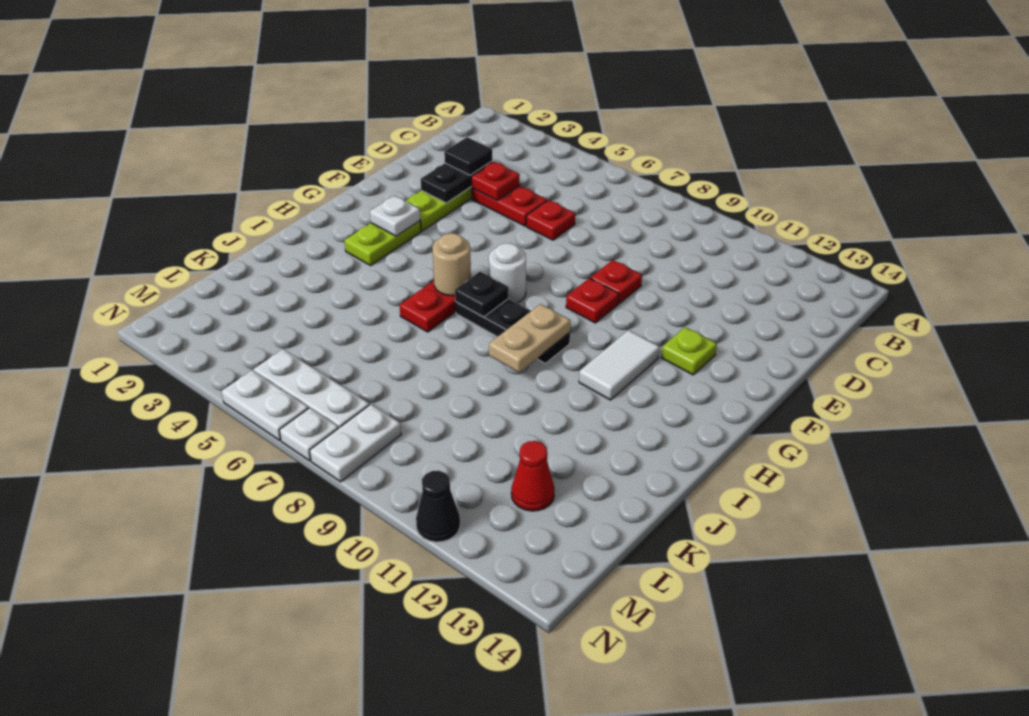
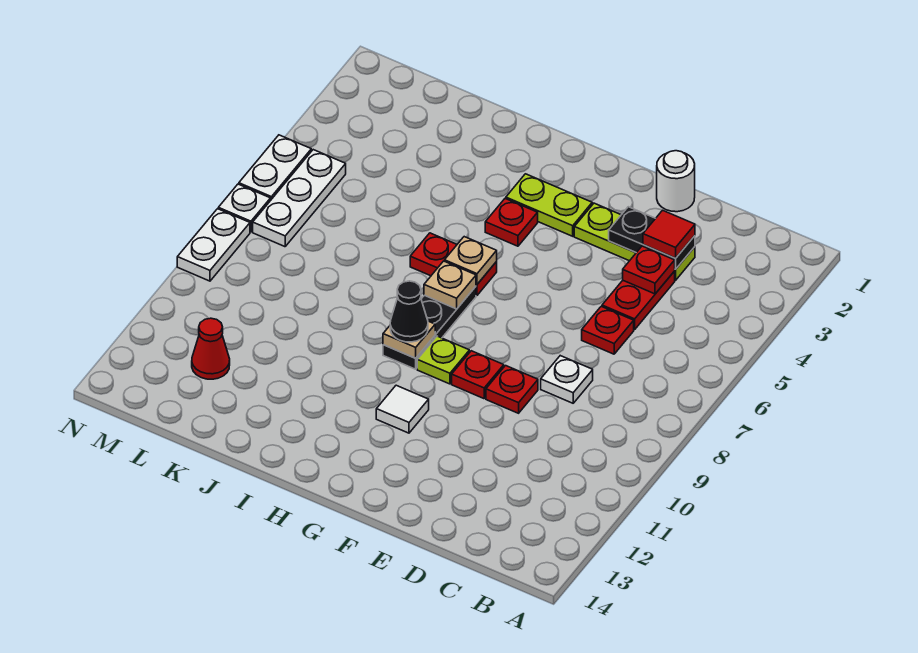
black tile D3 level 3 -> red tile D3 level 3
lime plate F12 level 1 -> lime plate G9 level 1
white plate G3 level 2 -> white plate D8 level 1
white round brick G7 level 1 -> white round brick E1 level 1
white tile G11:H11 level 1 -> white tile G11 level 1
none -> red plate H4 level 1
tan round brick H6 level 2 -> tan plate H6 level 2
black plate H7 level 2 -> tan plate H7 level 2
tan plate H9:I9 level 2 -> tan plate H9 level 2
white plate M8:N8 level 1 -> white plate N8:N9 level 1
black cone N11 level 1 -> black cone H9 level 3

